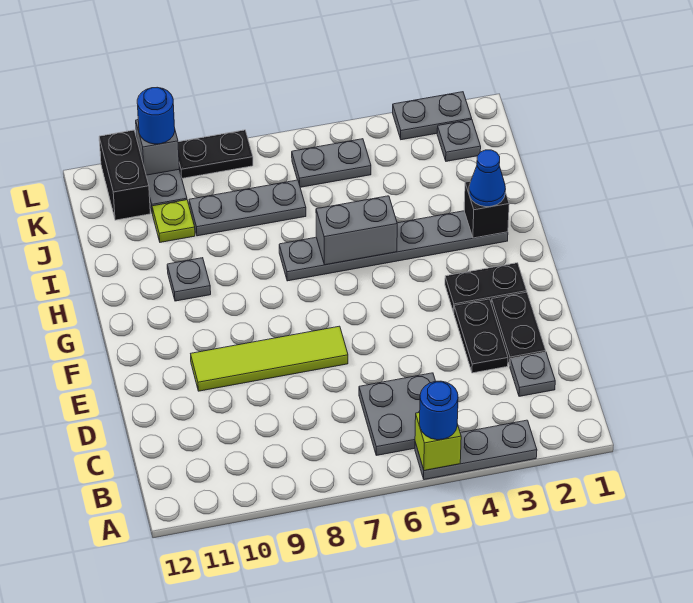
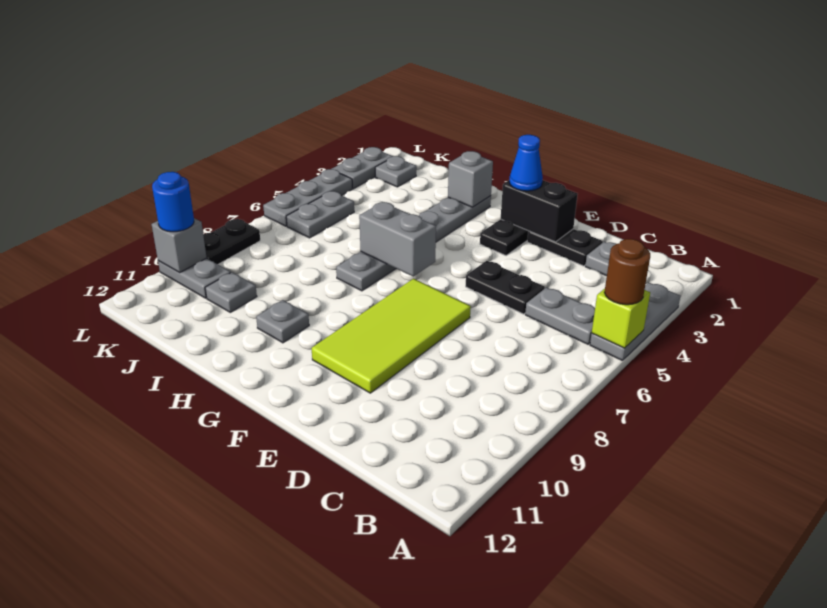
blue round brick A5 level 3 -> brown round brick A5 level 3
grey plate B5:C6 level 1 -> grey plate B5:C5 level 1
black plate D3:E3 level 1 -> black plate D5:E5 level 1
lime tile E7:E10 level 1 -> lime tile E7:F10 level 1
black brick H2 level 2 -> grey brick H2 level 2
blue cone H2 level 3 -> blue cone F2 level 3
grey brick H5:H6 level 2 -> grey brick G6:H6 level 2
grey plate J7:J9 level 1 -> grey plate L4:L6 level 1
lime plate J10 level 1 -> grey plate J10 level 1
black brick K11:L11 level 1 -> black brick E2:F2 level 2

